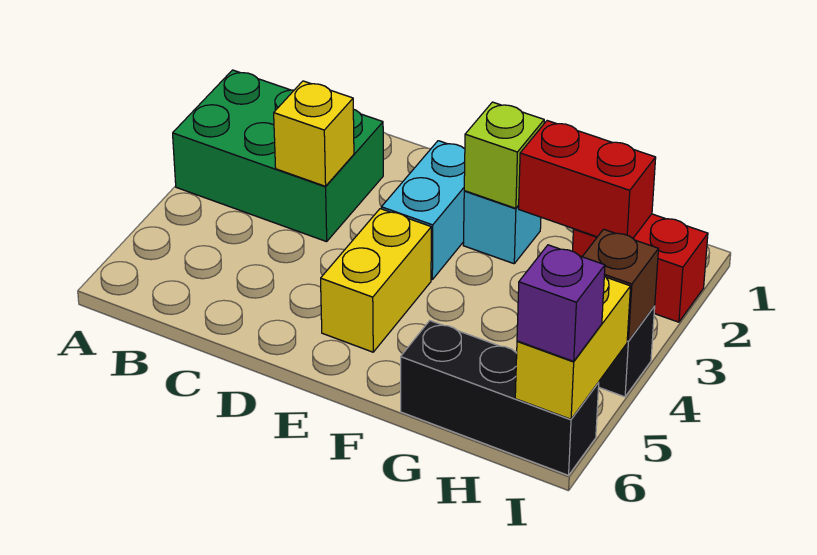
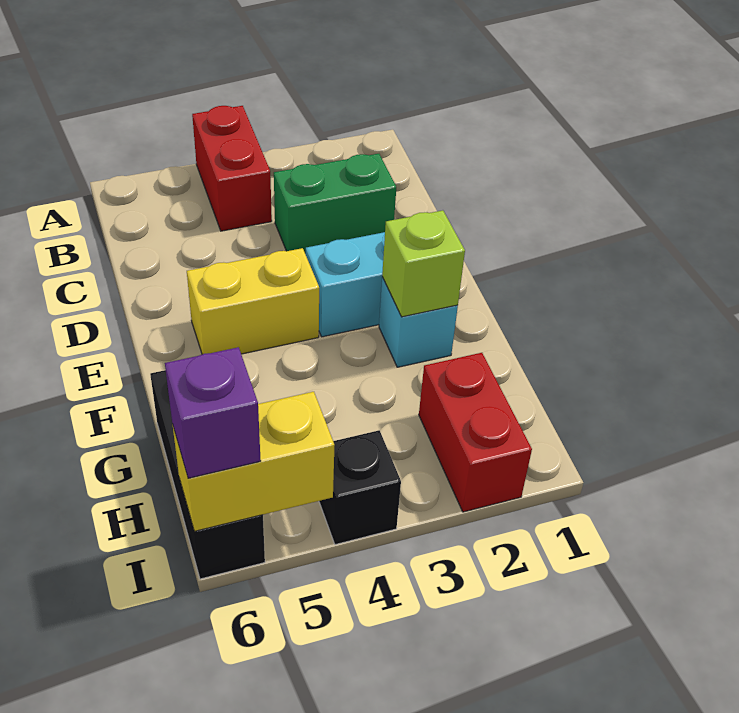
green brick A2:C3 level 1 -> green brick C2:C3 level 1
yellow brick C3 level 2 -> none
red brick G2:H2 level 2 -> red brick A4:B4 level 1
brown brick I4 level 2 -> none

